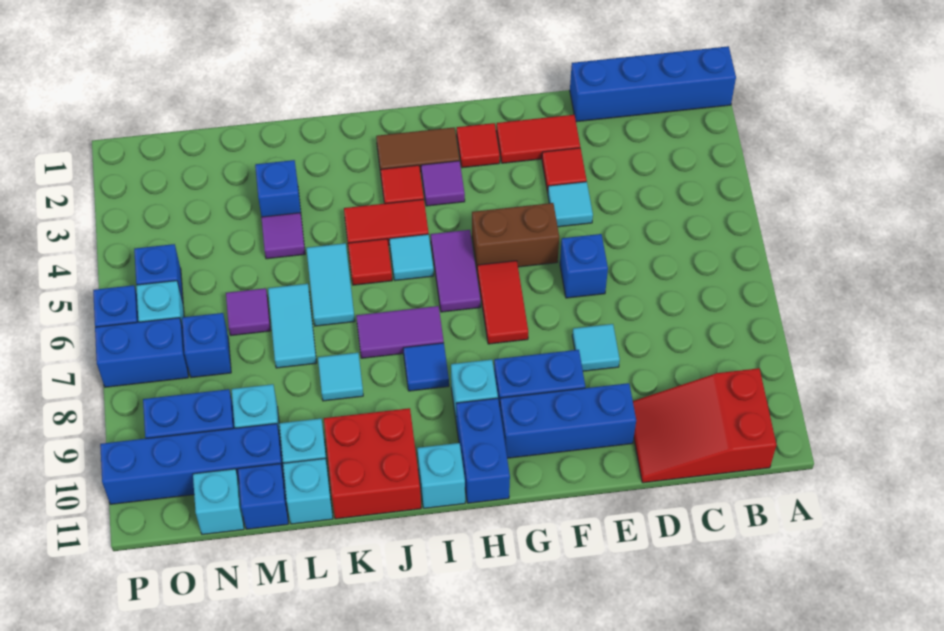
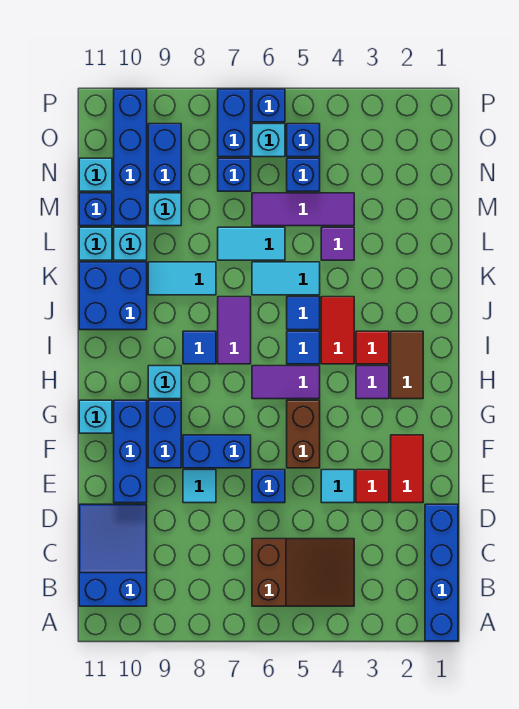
none -> brown slope B4:C6 level 1 top 6
red slope B10:D11 level 1 top B -> blue slope B10:D11 level 1 top B
red tile G2 level 1 -> none
red tile G6:G7 level 1 -> none
blue brick H10:H11 level 1 -> blue brick F7:F8 level 1
cyan tile I5 level 1 -> blue tile I5 level 1
cyan brick I11 level 1 -> cyan brick G11 level 1
red tile J5 level 1 -> blue tile J5 level 1
red brick J10:K11 level 1 -> blue brick J10:K11 level 1
cyan tile K8 level 1 -> cyan tile K8:K9 level 1
blue brick L3 level 1 -> blue brick N5 level 1
purple tile M6 level 1 -> purple tile M4:M6 level 1

